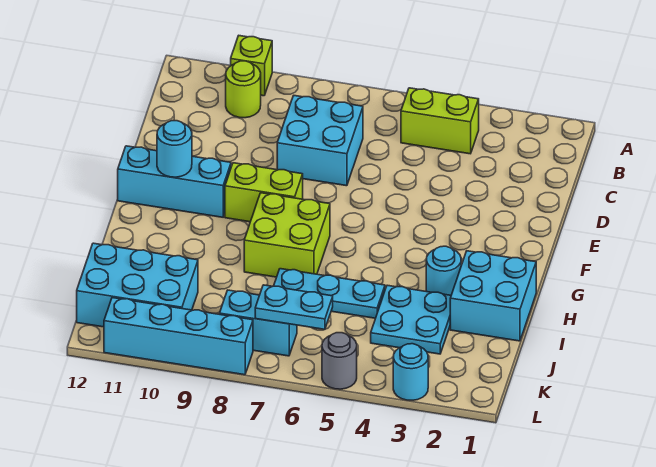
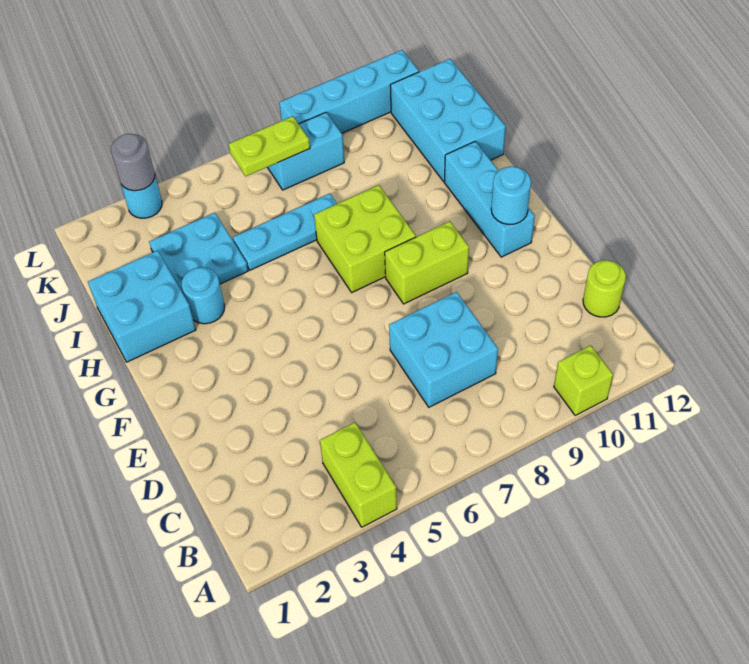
lime brick B4:B5 level 1 -> lime brick A4:B4 level 1
lime round brick B10 level 1 -> lime round brick C12 level 1
cyan brick F10:F12 level 1 -> cyan brick F11:H11 level 1
cyan brick J10:K12 level 1 -> cyan brick I11:K12 level 1
cyan plate K6:K7 level 2 -> lime plate K6:K7 level 2
grey round brick L5 level 1 -> grey round brick L3 level 2

